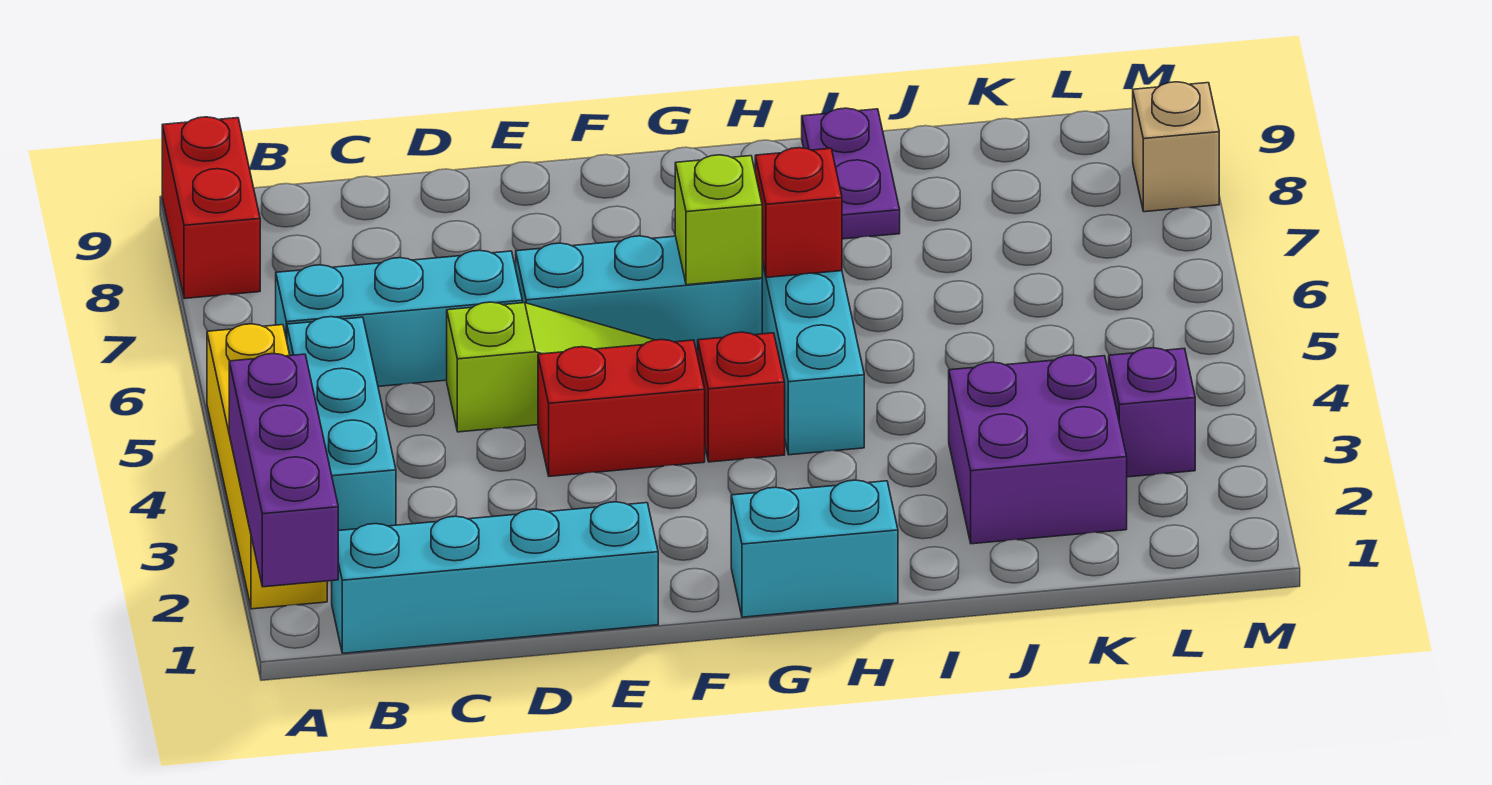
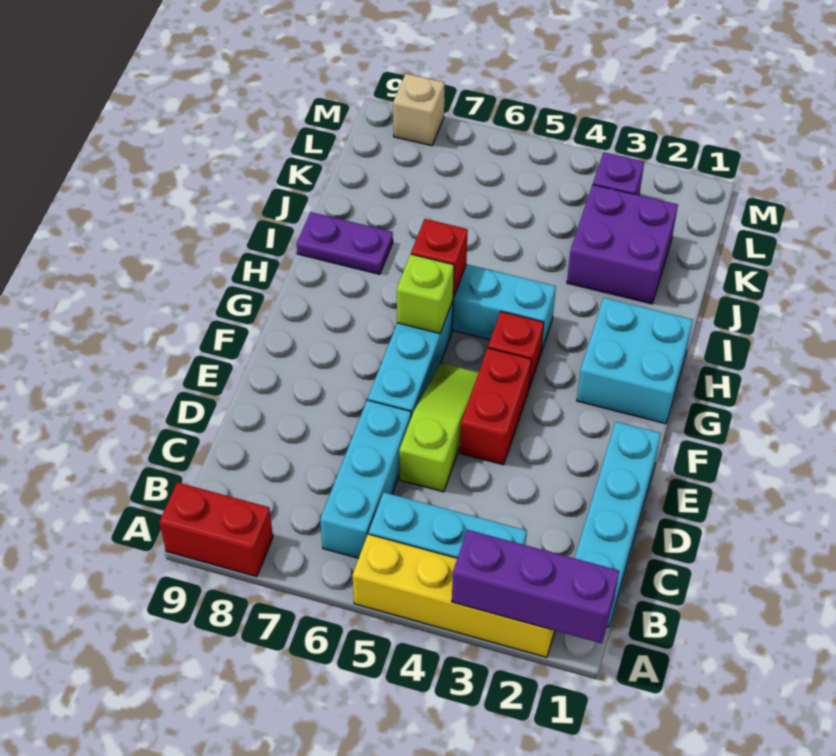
cyan brick G1:H1 level 1 -> cyan brick G1:H2 level 1

